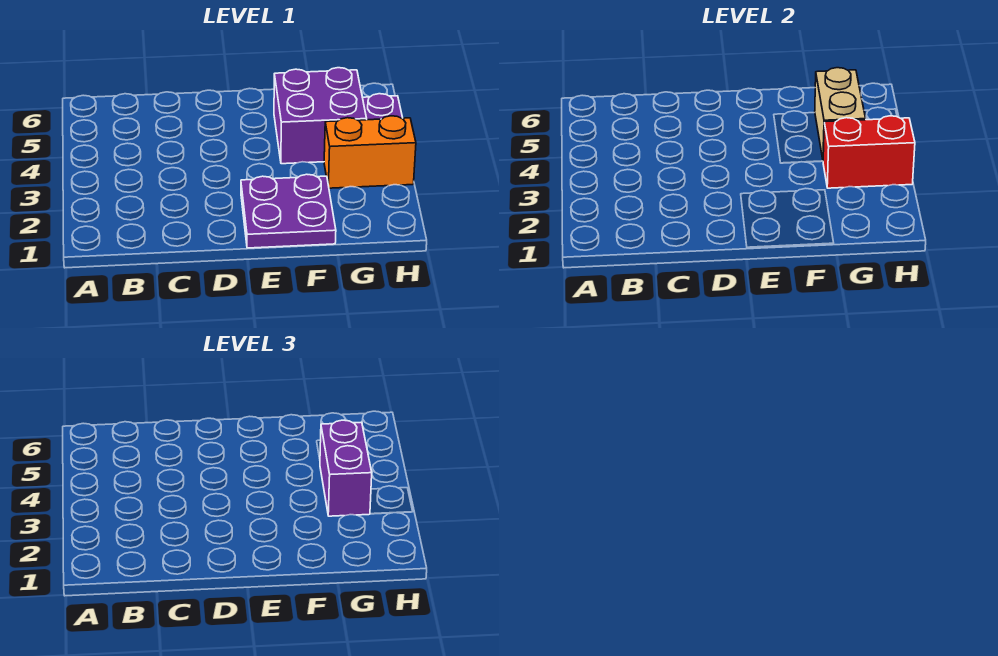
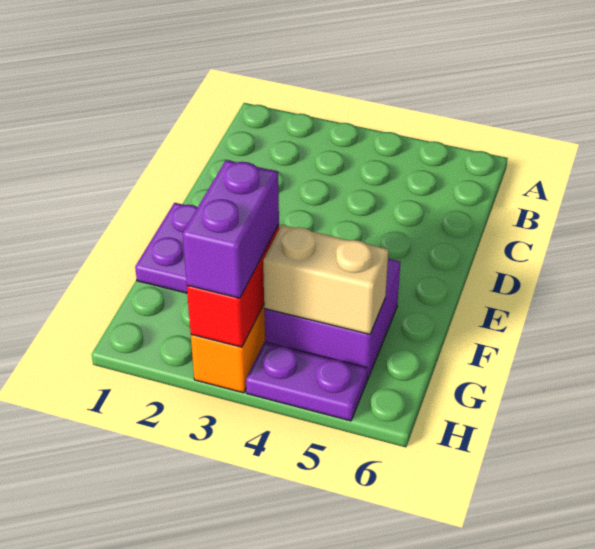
purple brick G3:G4 level 3 -> purple brick G3:H3 level 3

